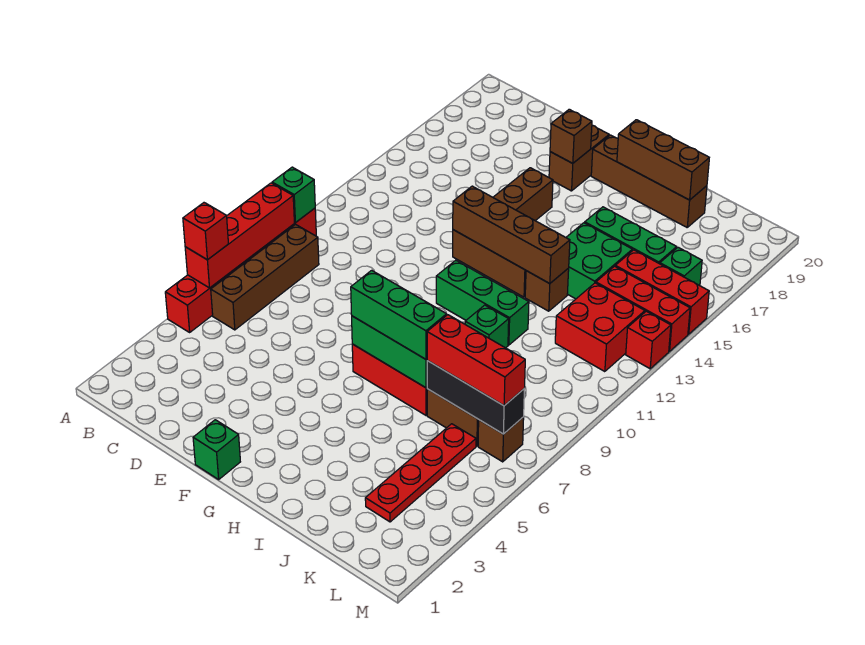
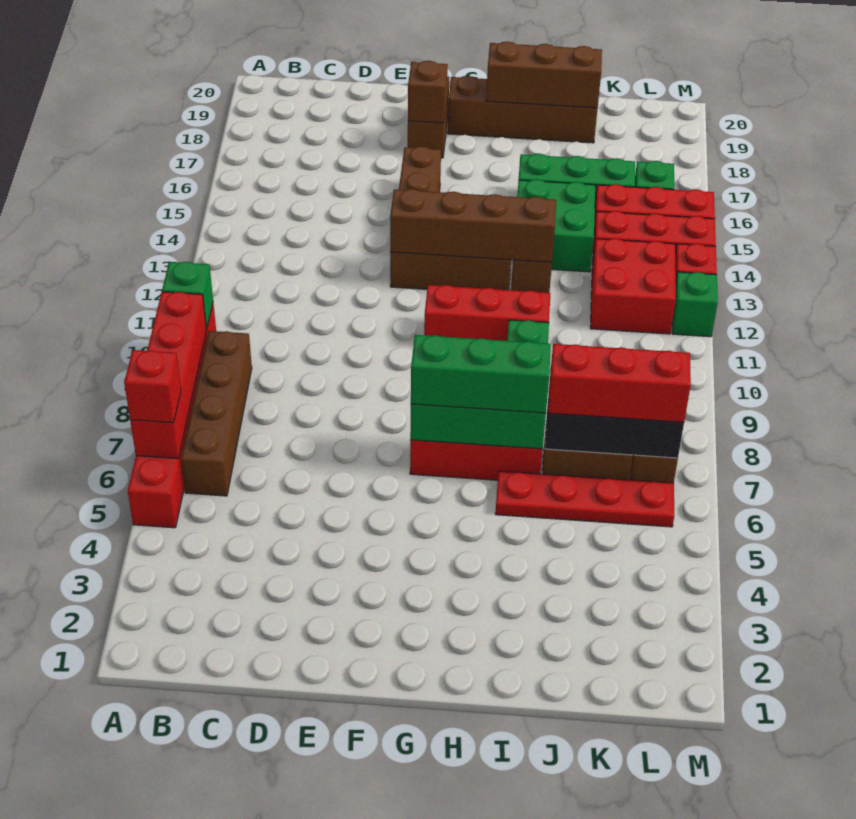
green brick F1 level 1 -> green brick M12 level 1
green brick G11:I11 level 1 -> red brick G11:I11 level 1
red plate K3:K6 level 1 -> red plate I6:L6 level 1

